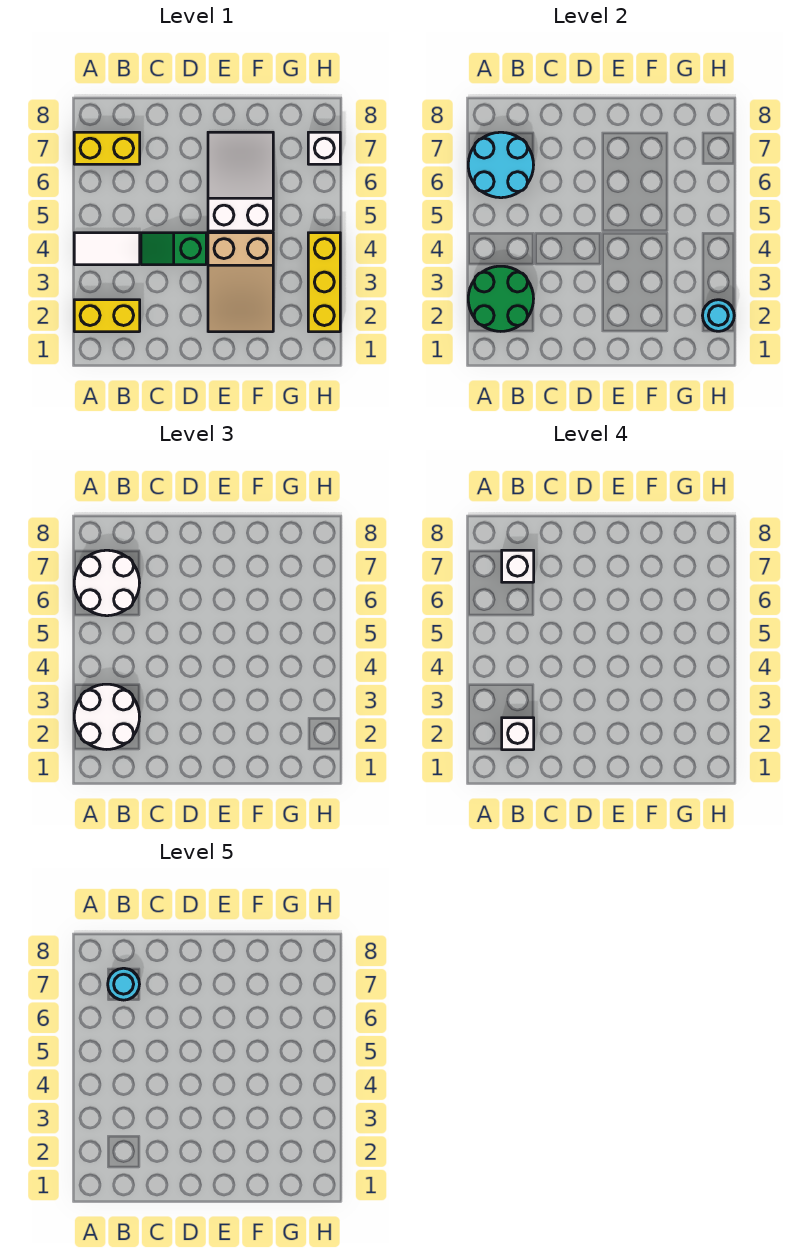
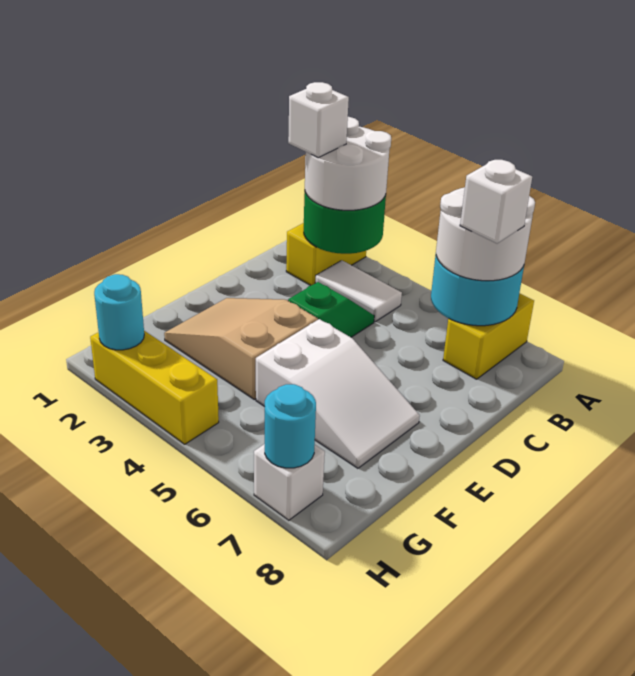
white tile A4:B4 level 1 -> white tile B3:B4 level 1
cyan round brick B7 level 5 -> cyan round brick H7 level 2

